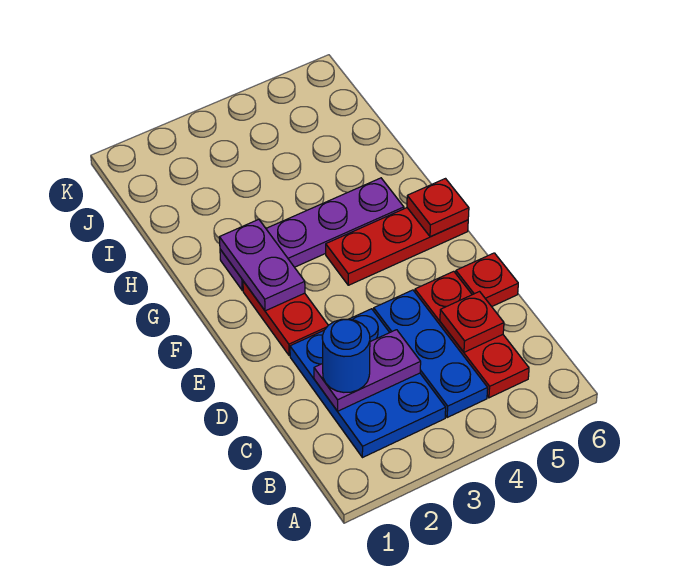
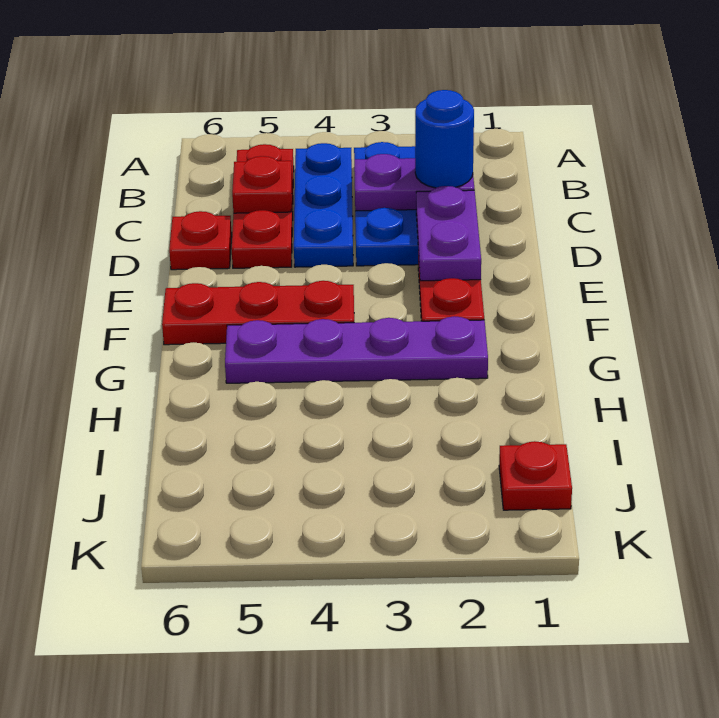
purple plate F2:G2 level 2 -> purple plate D2:E2 level 2
red plate F6 level 2 -> red plate J1 level 1

